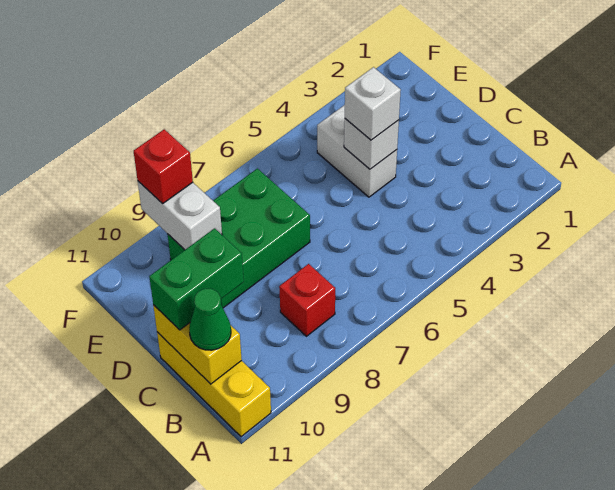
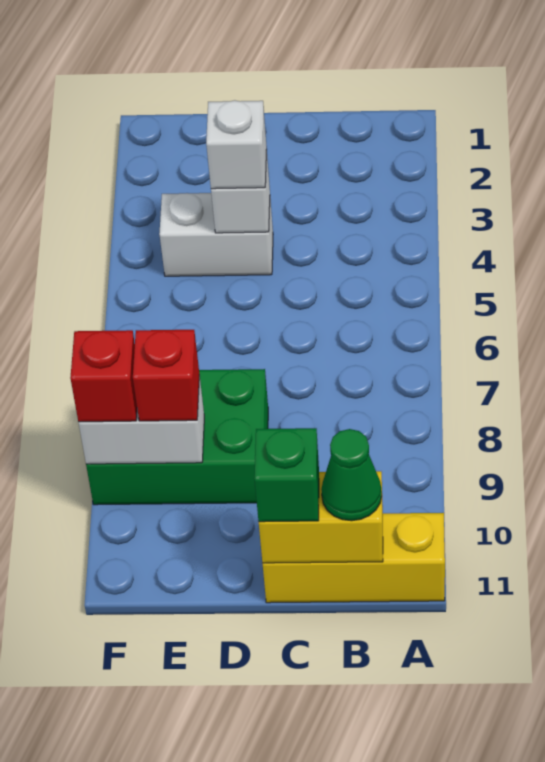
red brick B8 level 1 -> red brick E9 level 3
green brick C10:C11 level 3 -> green brick C11 level 3
green brick D7:E9 level 1 -> green brick D8:F9 level 1

